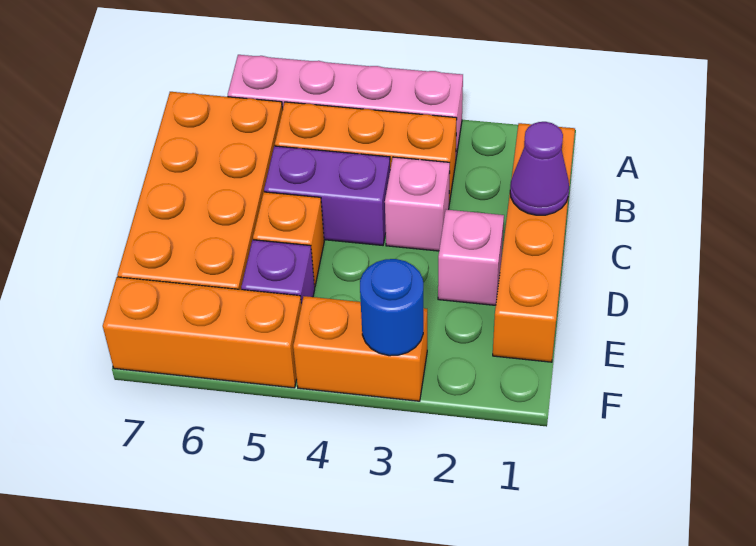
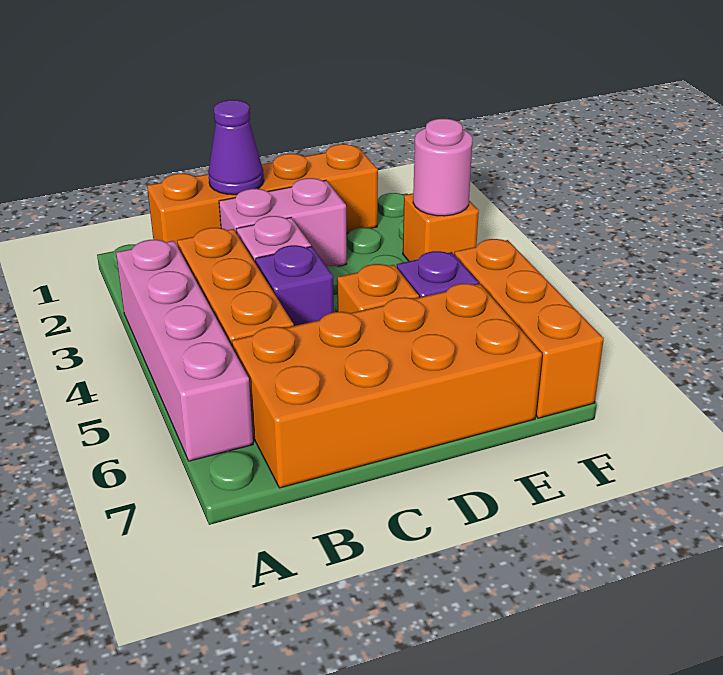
purple brick C4:C5 level 1 -> purple brick C4 level 1
pink brick D2 level 1 -> pink brick C2:D2 level 1
orange brick F3:F4 level 1 -> orange brick F3 level 1
blue round brick F3 level 2 -> pink round brick F3 level 2

